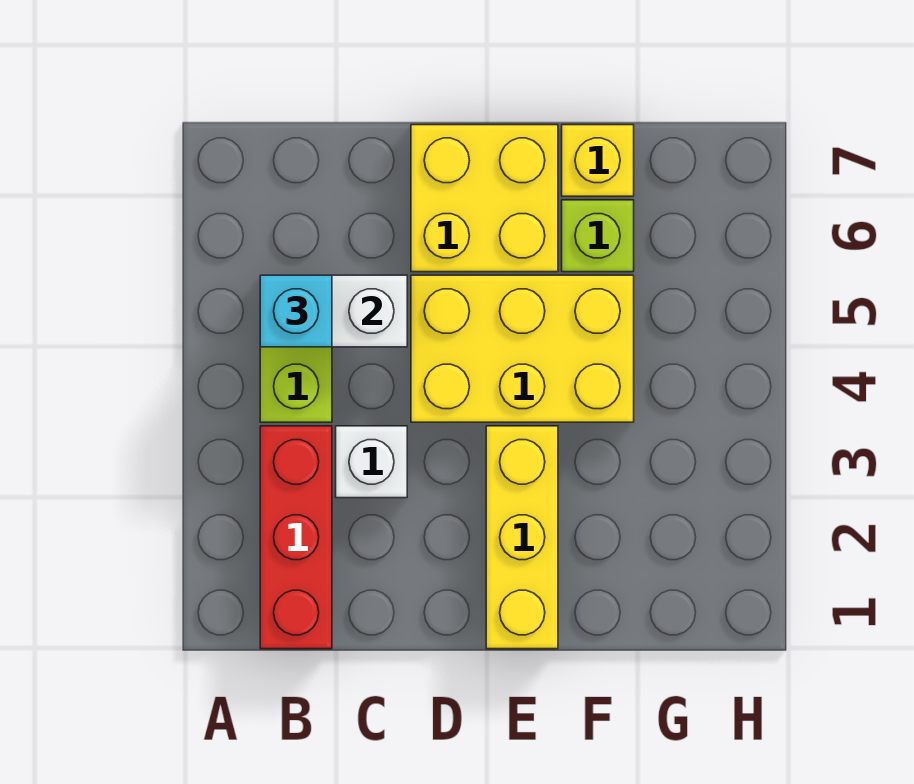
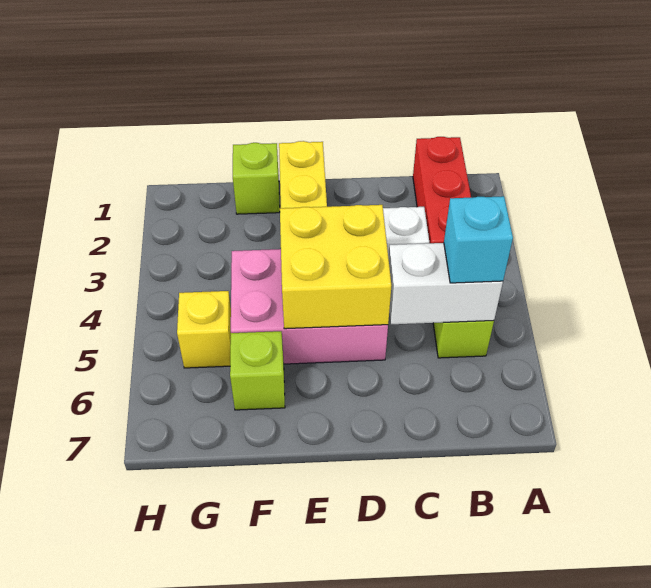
yellow brick D4:F5 level 1 -> pink brick D4:F5 level 1
yellow brick D6:E7 level 1 -> yellow brick D4:E5 level 2
none -> lime brick F1 level 1
yellow brick F7 level 1 -> yellow brick G5 level 1

